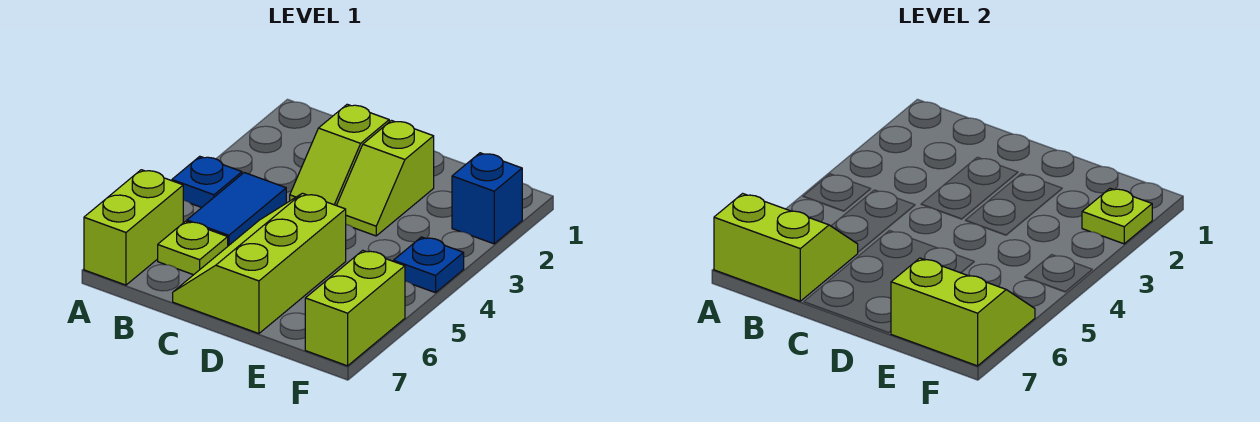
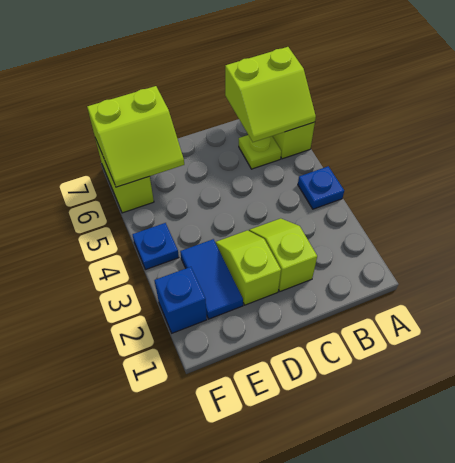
blue tile B4:B5 level 1 -> blue tile E2:E3 level 1
lime slope C5:D7 level 1 top D -> none
lime plate F2 level 2 -> none

